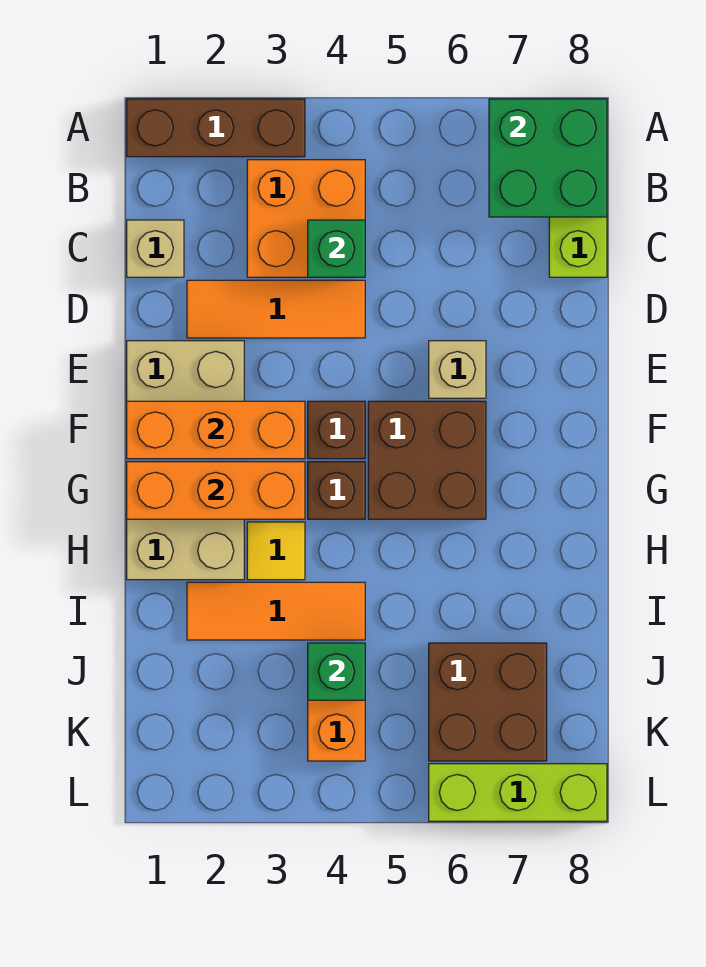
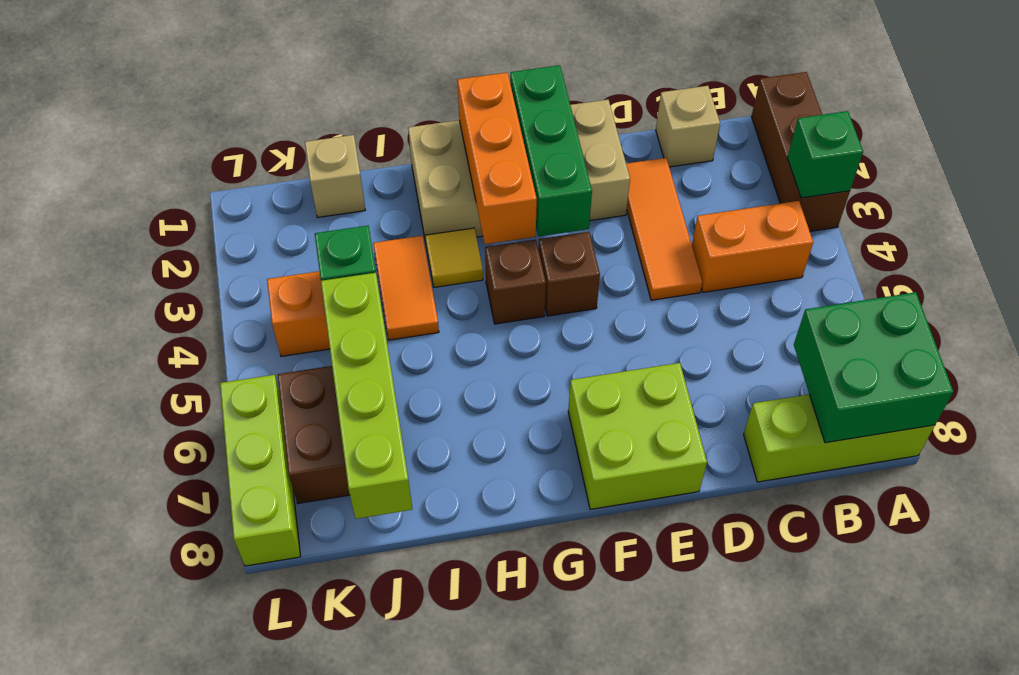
orange brick B3:C4 level 1 -> orange brick B4:C4 level 1
green brick C4 level 2 -> green brick A3 level 2
tan brick E6 level 1 -> tan brick J1 level 1
none -> lime brick E7:F8 level 1
orange brick F1:F3 level 2 -> green brick F1:F3 level 2
brown brick F5:G6 level 1 -> none
orange tile I2:I4 level 1 -> orange tile I3:I4 level 1
none -> lime brick J5:J8 level 2

